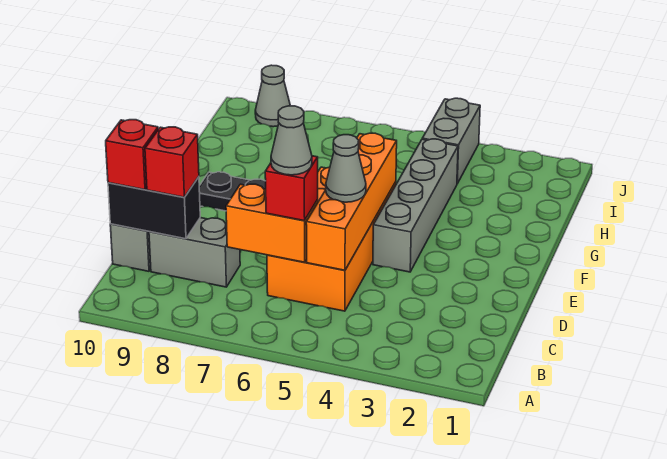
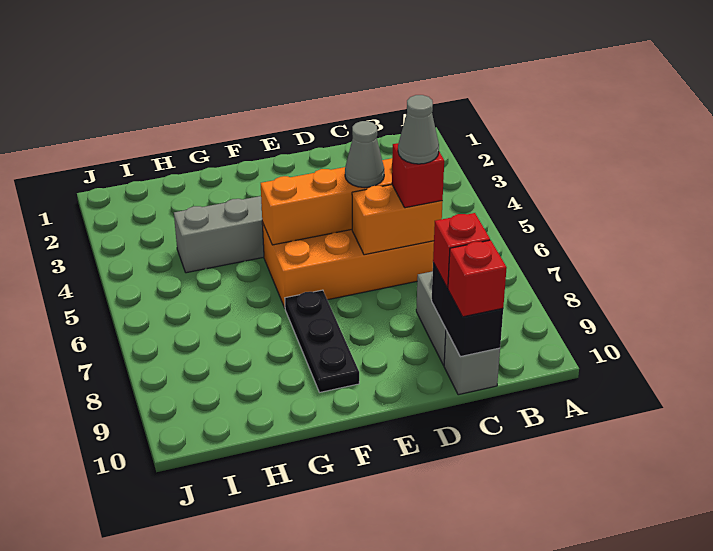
orange brick C6:C7 level 2 -> orange brick C6:D6 level 2
grey brick I4:J4 level 1 -> none
grey cone J9 level 1 -> none

